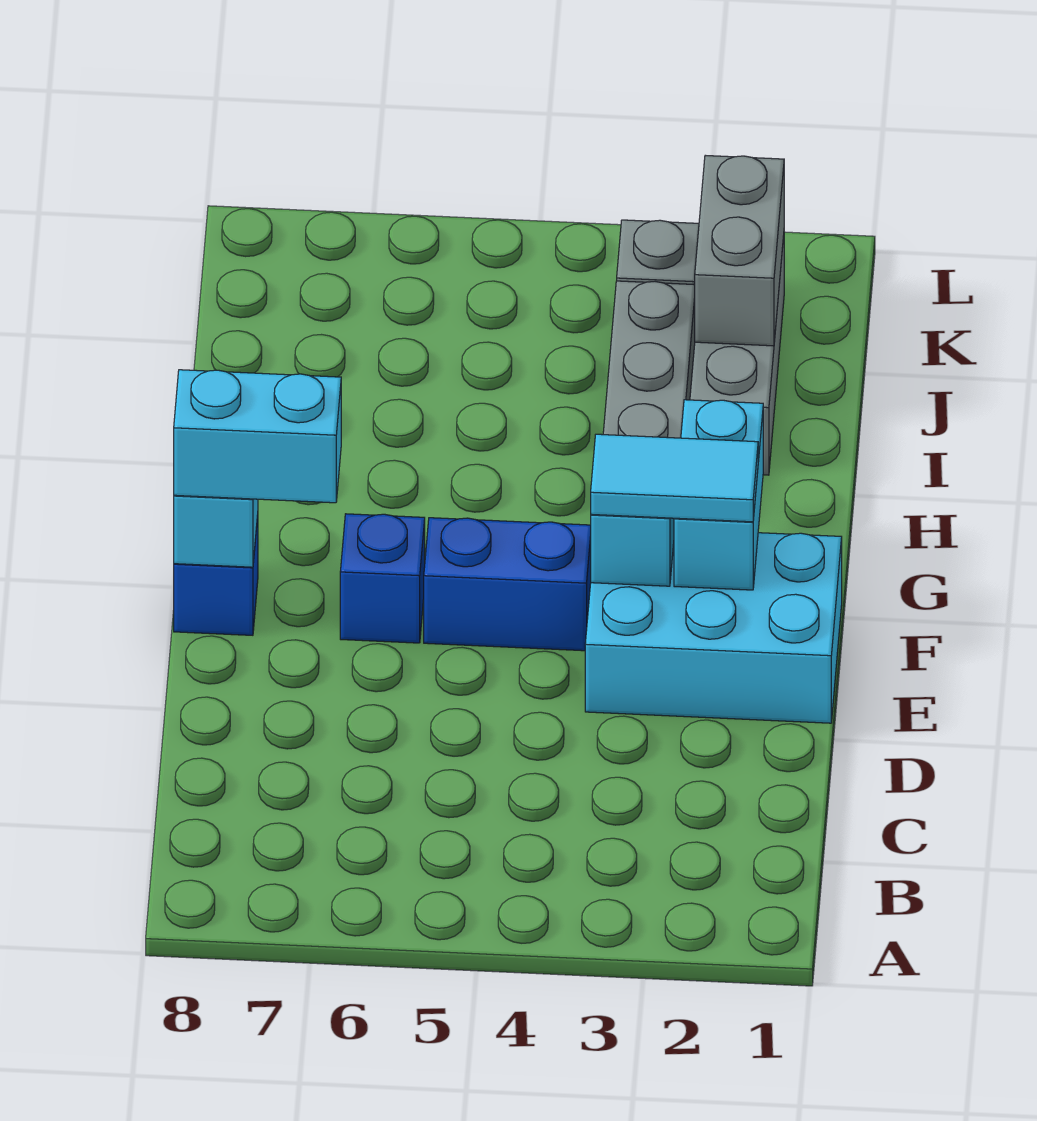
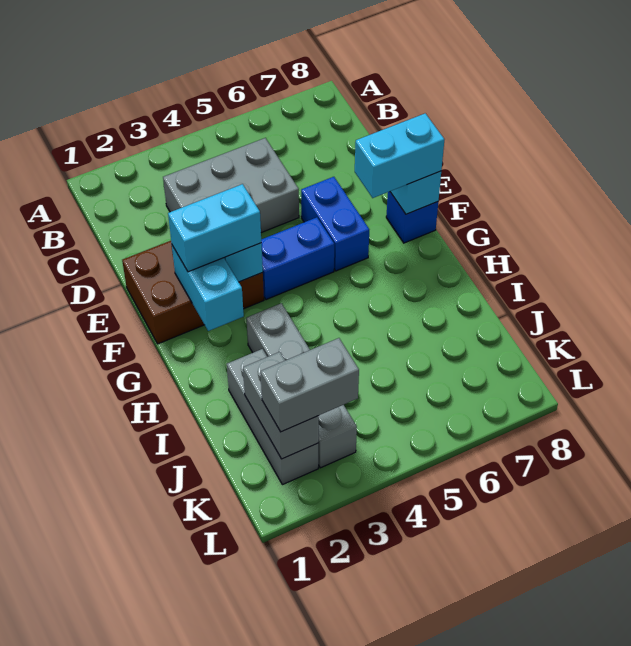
none -> grey brick C3:D5 level 1
cyan brick E1:F3 level 1 -> brown brick E1:F3 level 1
cyan tile F2:F3 level 3 -> cyan brick F2:F3 level 3
blue brick F6 level 1 -> blue brick E6:F6 level 1
none -> grey brick K2:K3 level 3

